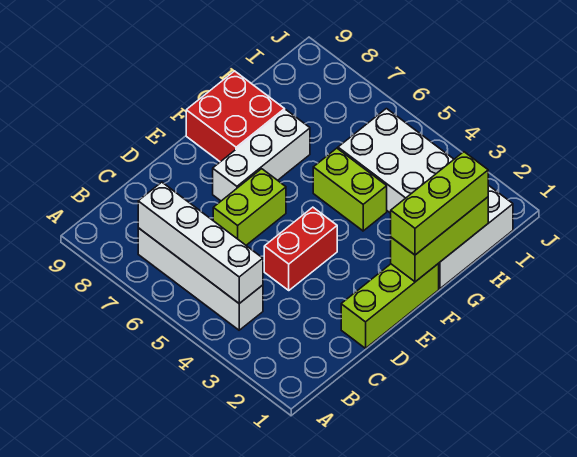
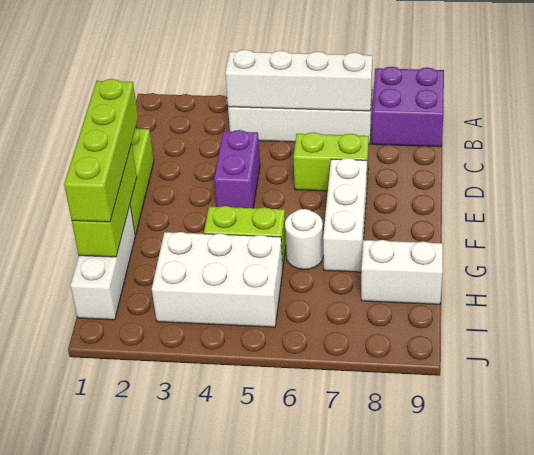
none -> purple brick A8:B9 level 1
red brick D4:E4 level 1 -> purple brick D4:E4 level 1
lime brick D6:E6 level 1 -> lime brick D6:D7 level 1
lime brick F1:H1 level 3 -> lime brick E1:H1 level 3
red brick F8:G9 level 1 -> none
none -> white round brick G6 level 1
none -> white brick H8:H9 level 1

